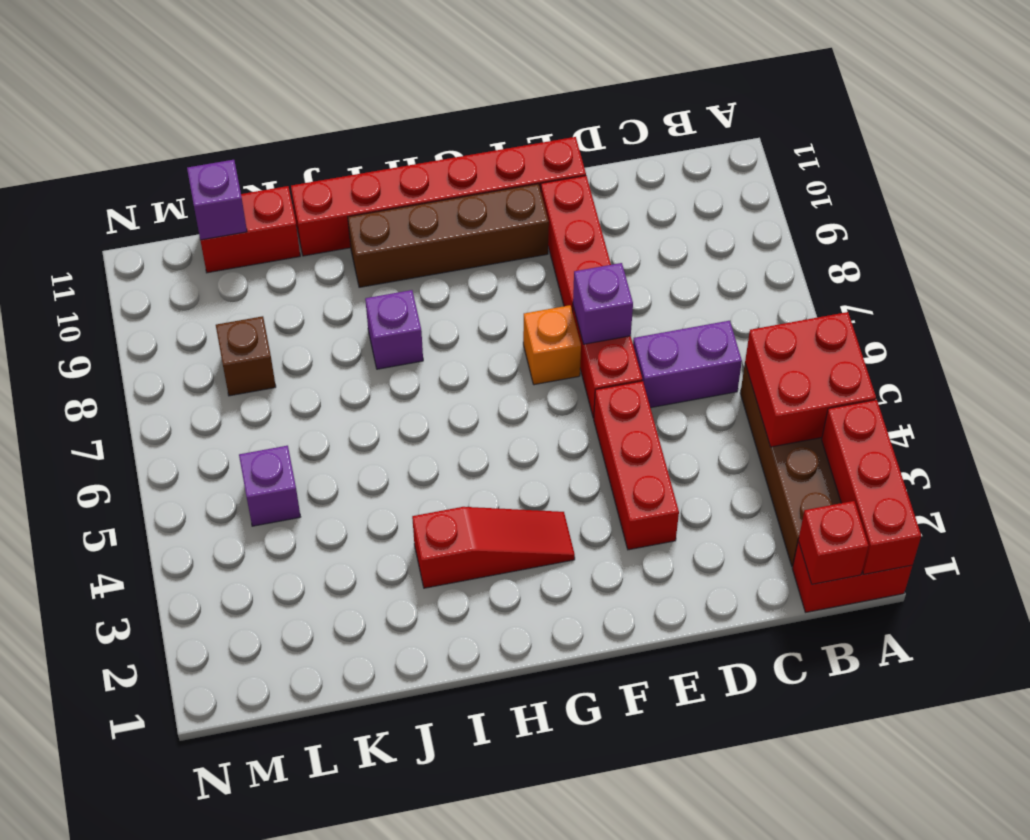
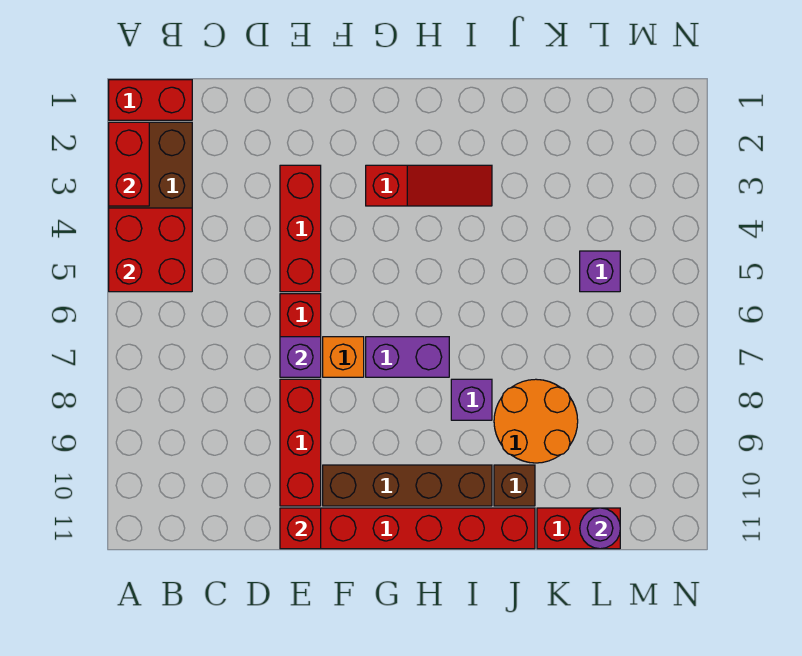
red brick A1:A3 level 2 -> red brick A2:A3 level 2
red brick B1 level 2 -> red brick E11 level 2
purple brick C6:D6 level 1 -> purple brick G7:H7 level 1
red slope G3:I3 level 1 top I -> red slope G3:I3 level 1 top G
none -> orange round brick J8:K9 level 1
brown brick L8 level 1 -> brown brick J10 level 1
purple brick L11 level 2 -> purple round brick L11 level 2

